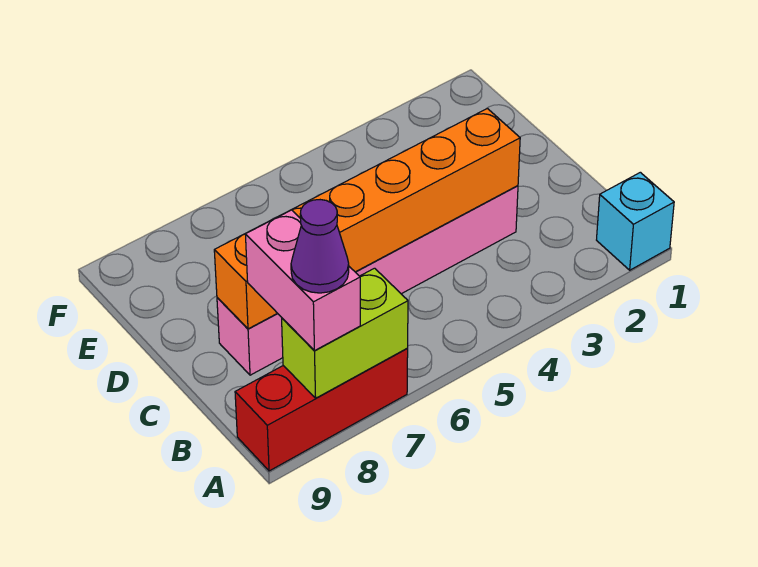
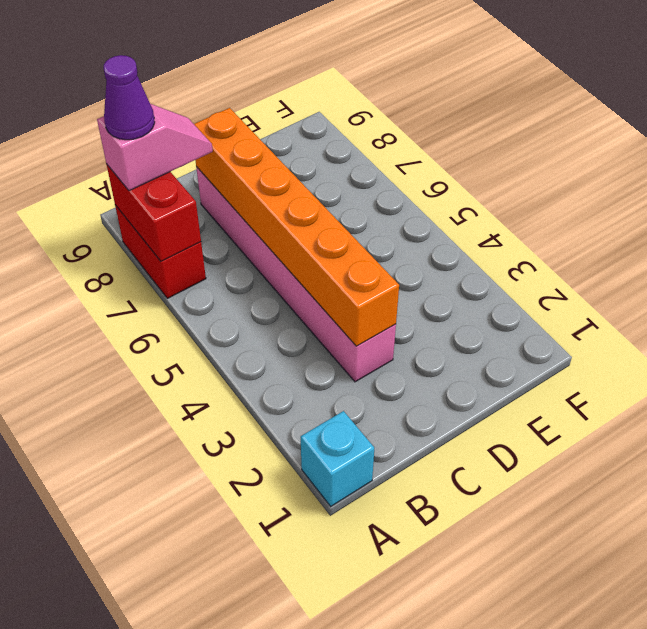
red brick A7:A9 level 1 -> red brick A7:A8 level 1
lime brick A7:A8 level 2 -> red brick A7:A8 level 2
pink brick A8:B8 level 3 -> pink slope A8:B8 level 3 top A

